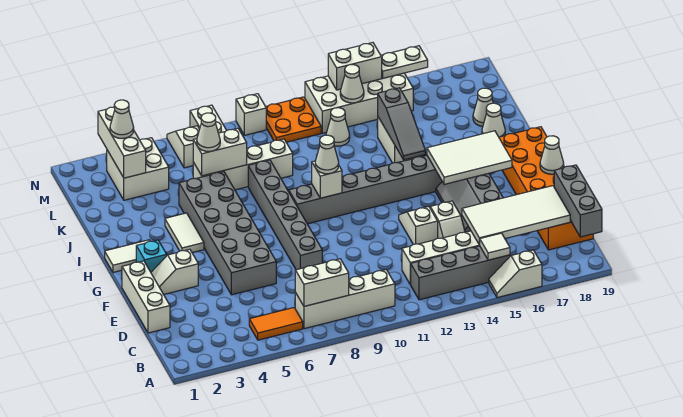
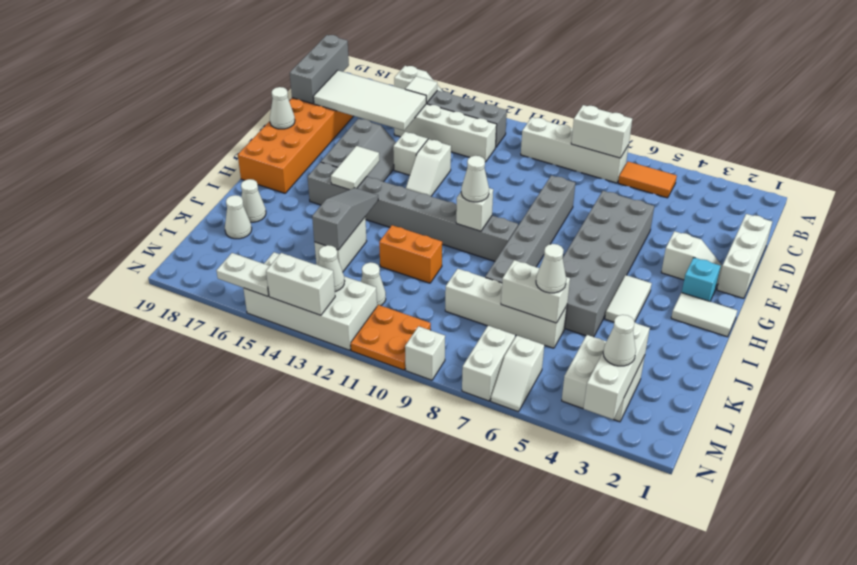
white tile G15:H17 level 2 -> white tile G15:H15 level 2
none -> orange brick J11:J12 level 1

